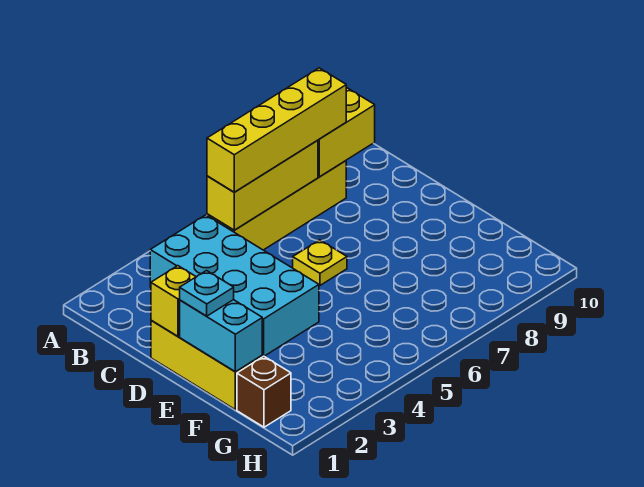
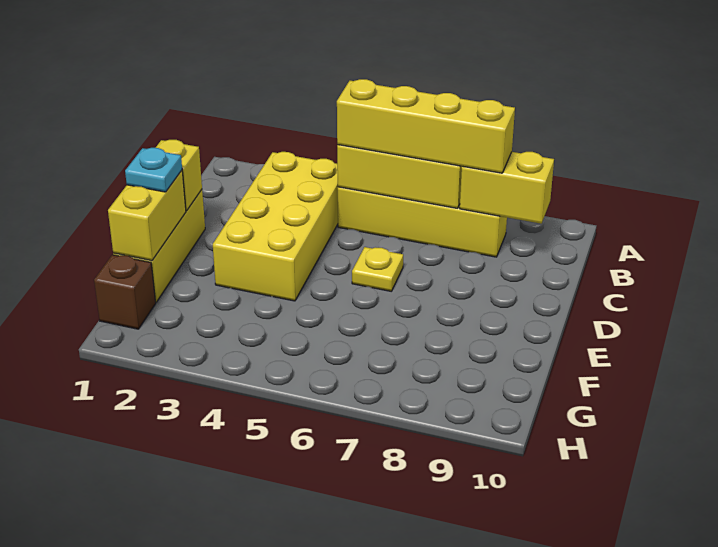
cyan brick B3:E4 level 1 -> yellow brick B3:E4 level 1
cyan brick E1:F1 level 2 -> yellow brick E1:F1 level 2

